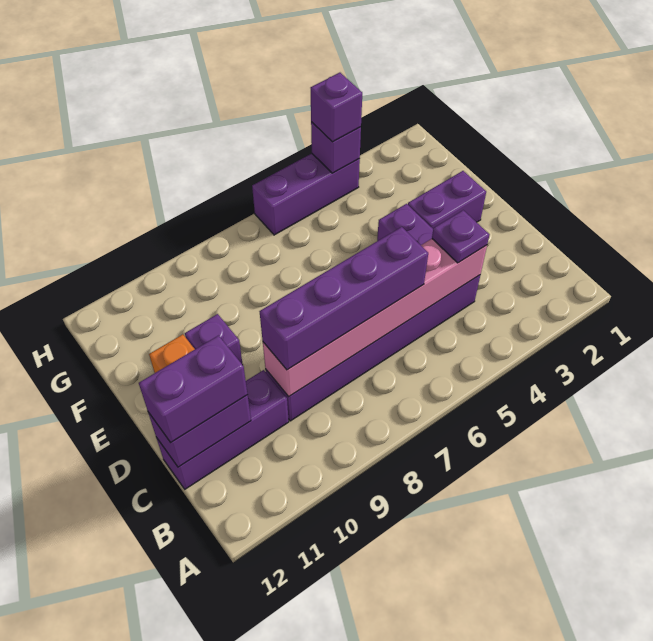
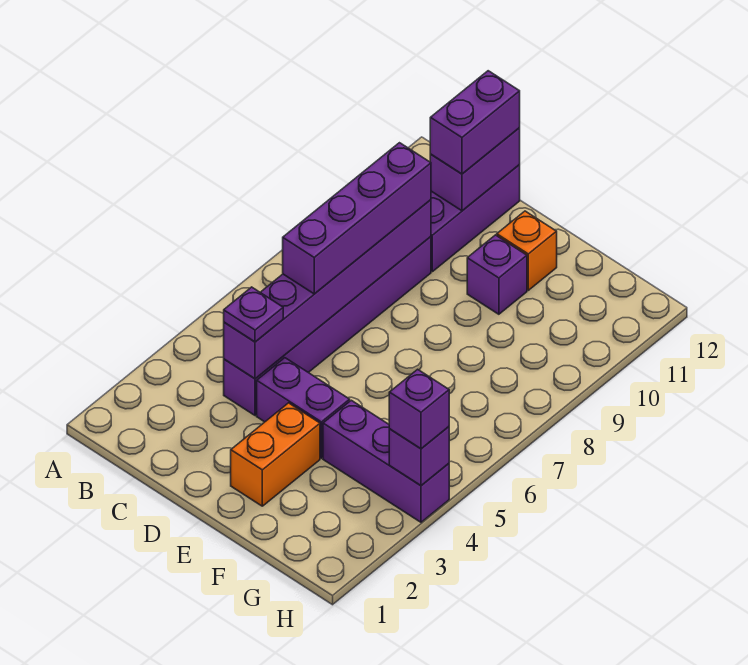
pink brick C4:C9 level 2 -> purple brick C4:C9 level 2
purple brick E2:E3 level 1 -> orange brick E2:E3 level 1
purple brick H4:H6 level 1 -> purple brick F4:H4 level 1

